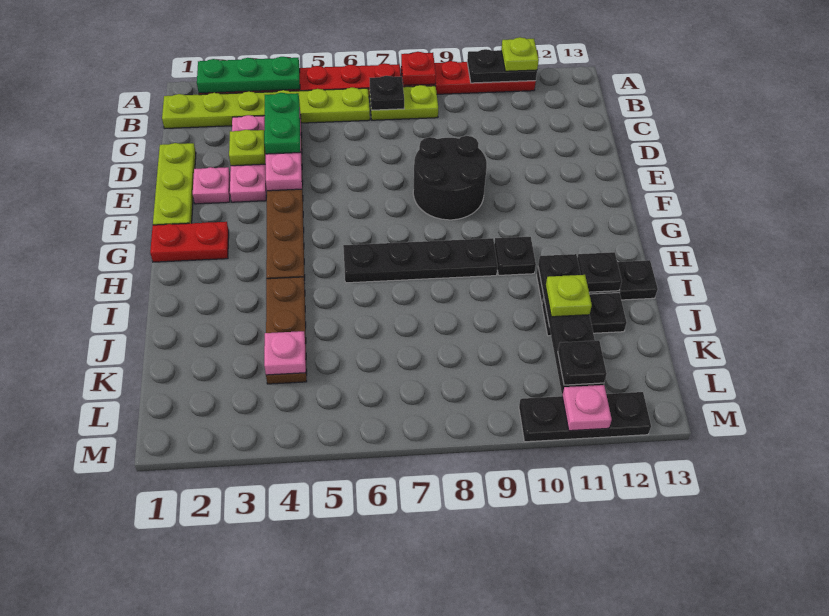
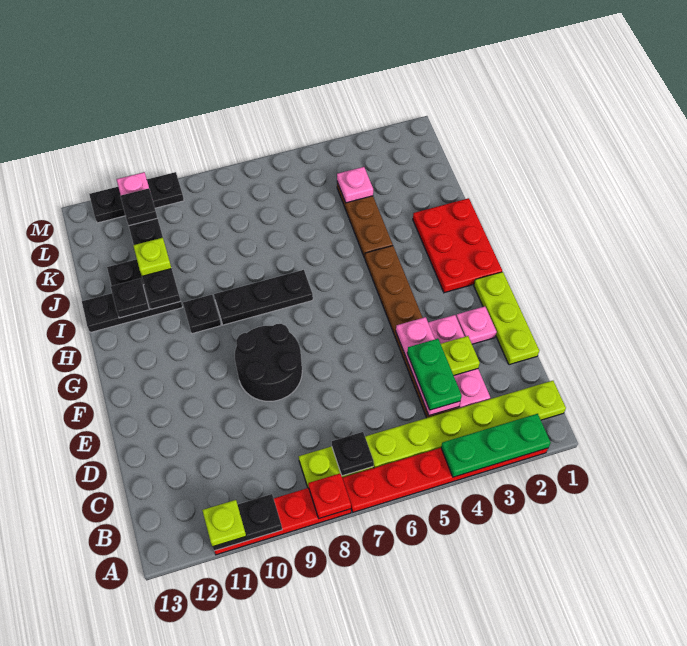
red plate G1:G2 level 1 -> red plate G1:I2 level 1
black plate H6:H9 level 1 -> black plate H7:H9 level 1

